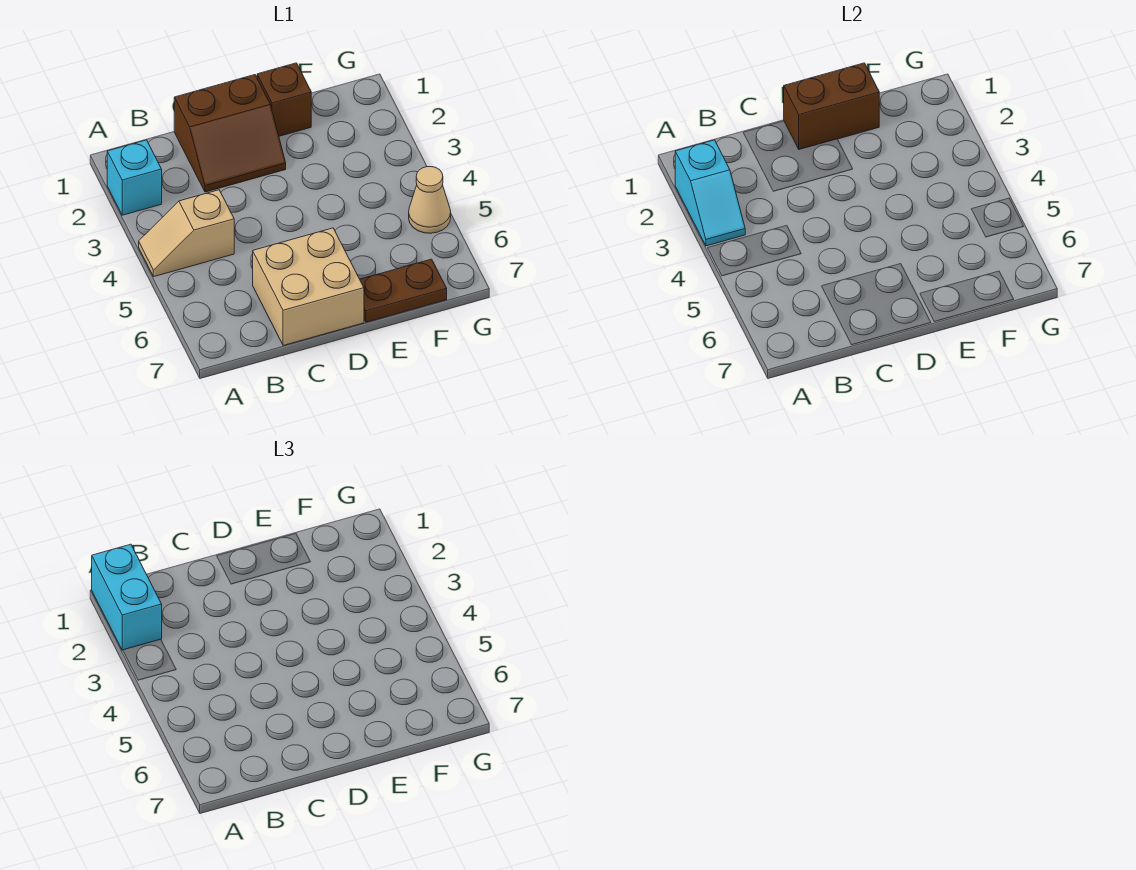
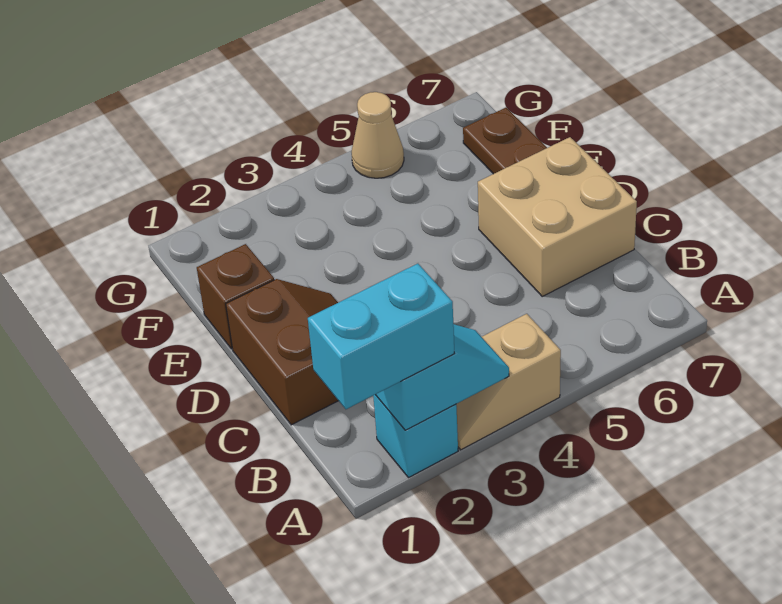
tan slope A4:B4 level 1 top B -> tan slope A3:A4 level 1 top 4
brown brick D1:E1 level 2 -> none

